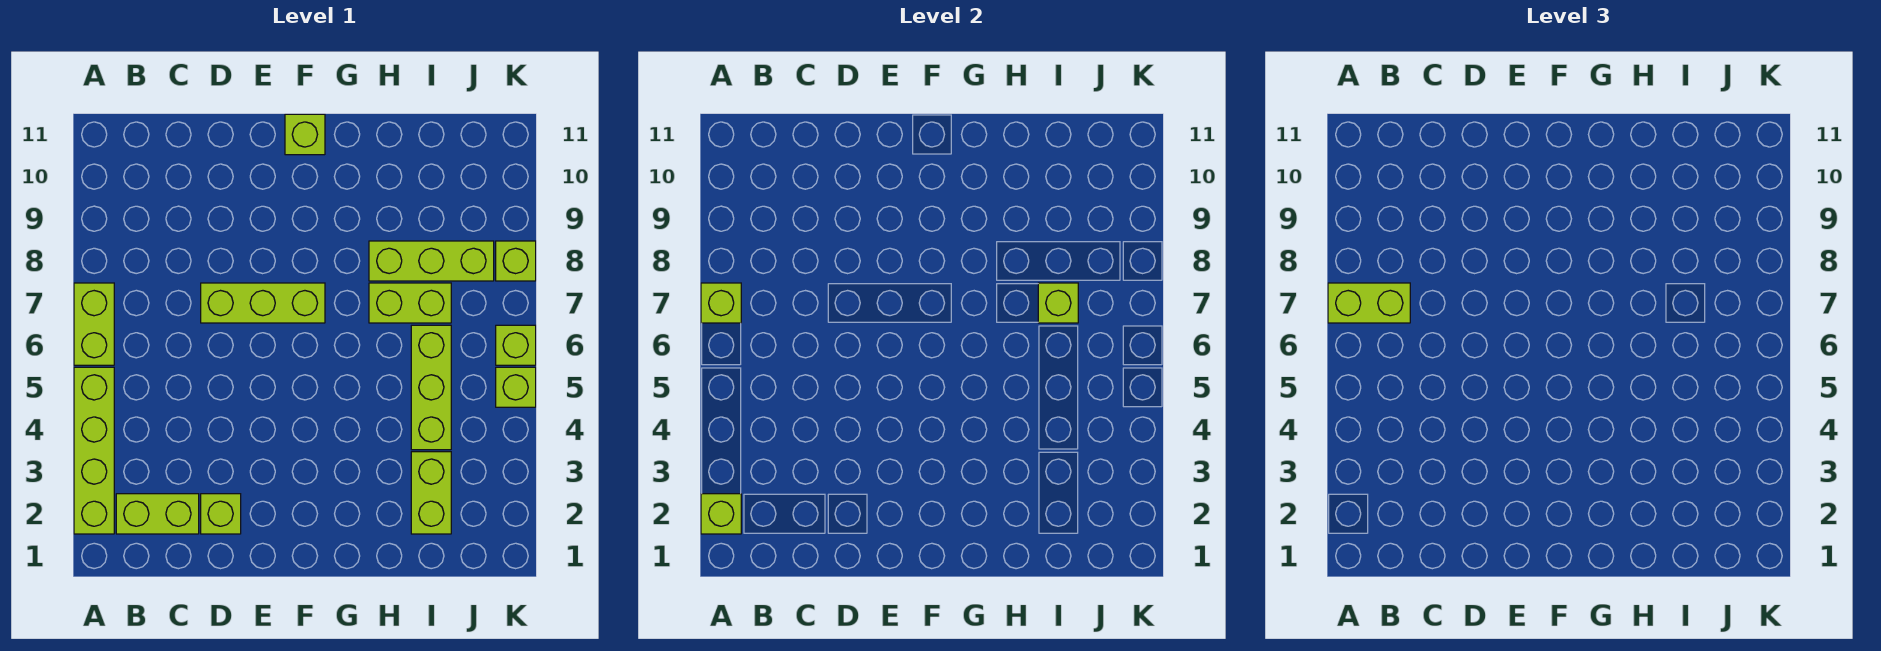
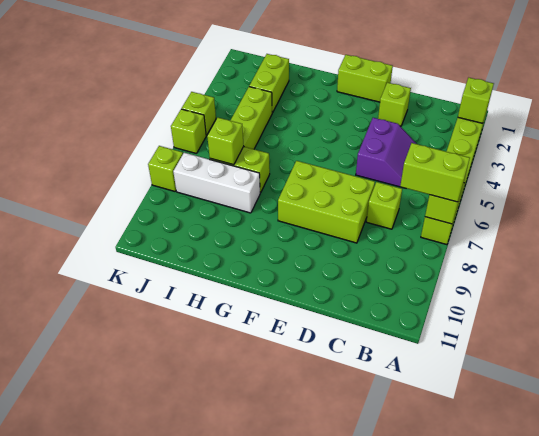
lime brick B2:C2 level 1 -> lime brick E1:F1 level 1
none -> purple slope C4:D5 level 1 top D
lime brick D7:F7 level 1 -> lime brick D7:F8 level 1
lime brick F11 level 1 -> lime brick C7 level 1
lime brick H8:J8 level 1 -> white brick H8:J8 level 1

